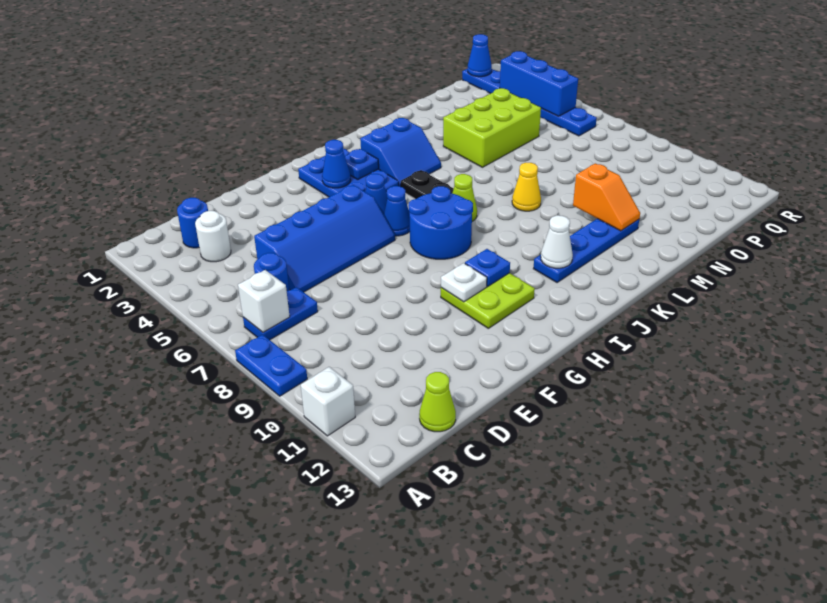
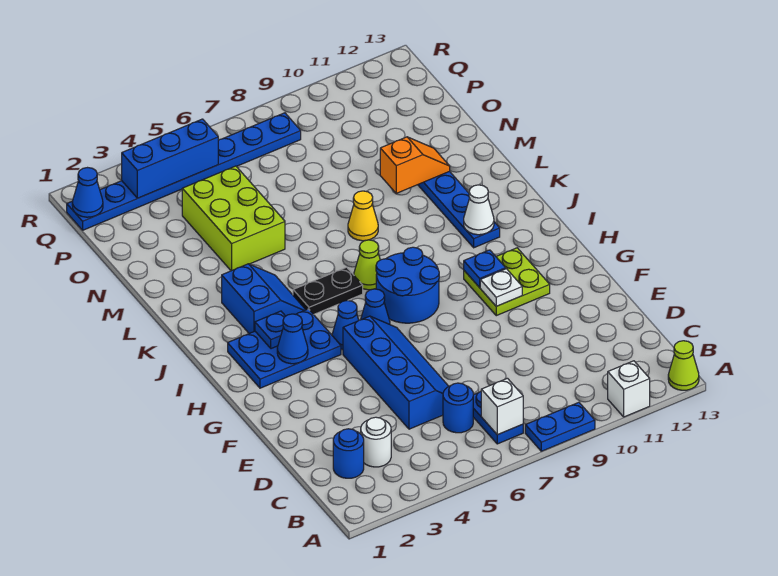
lime cone C13 level 1 -> lime cone A13 level 1
blue plate Q1:Q6 level 1 -> blue plate Q1:Q8 level 1

